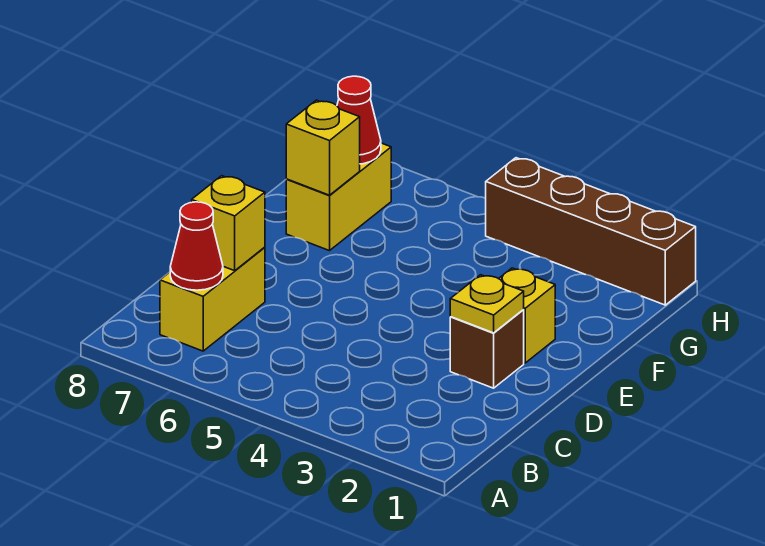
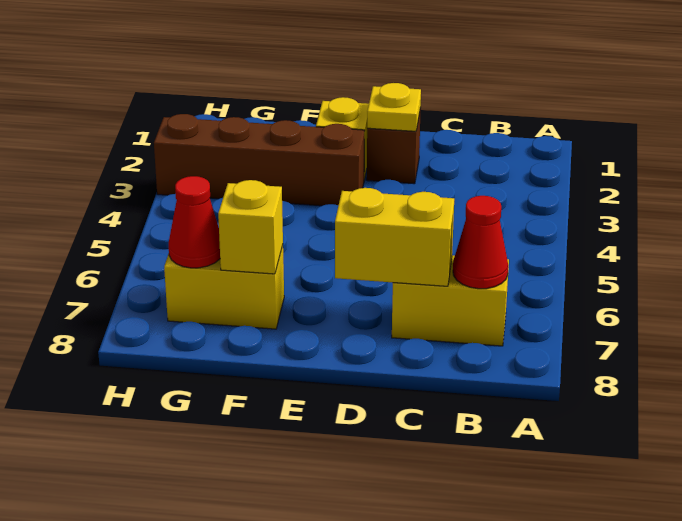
yellow brick C7 level 2 -> yellow brick C7:D7 level 2
brown brick H1:H4 level 1 -> brown brick E3:H3 level 1

